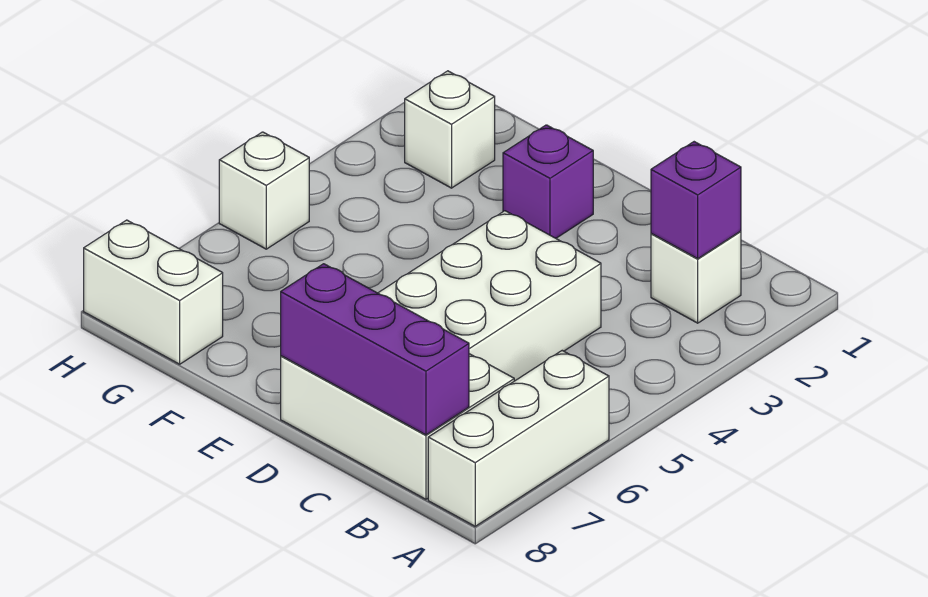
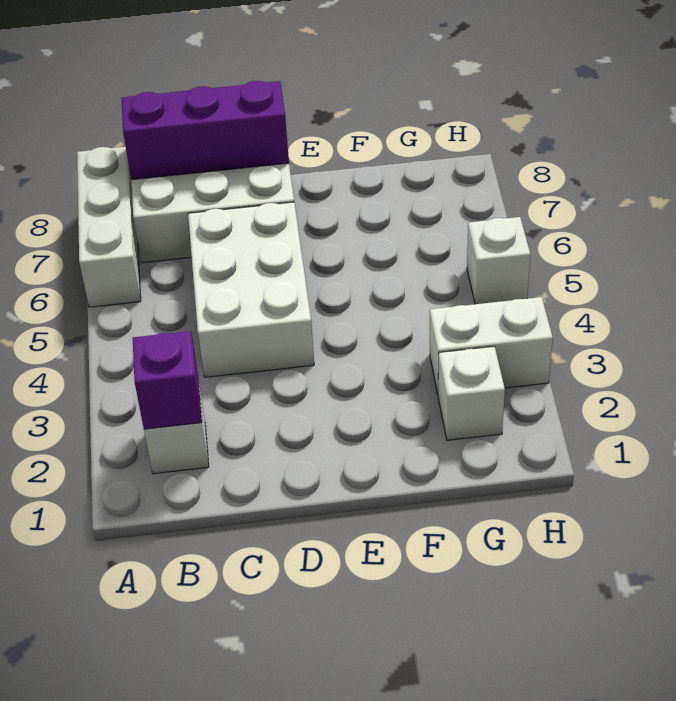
purple brick E2 level 1 -> none
white brick G8:H8 level 1 -> white brick G3:H3 level 1

